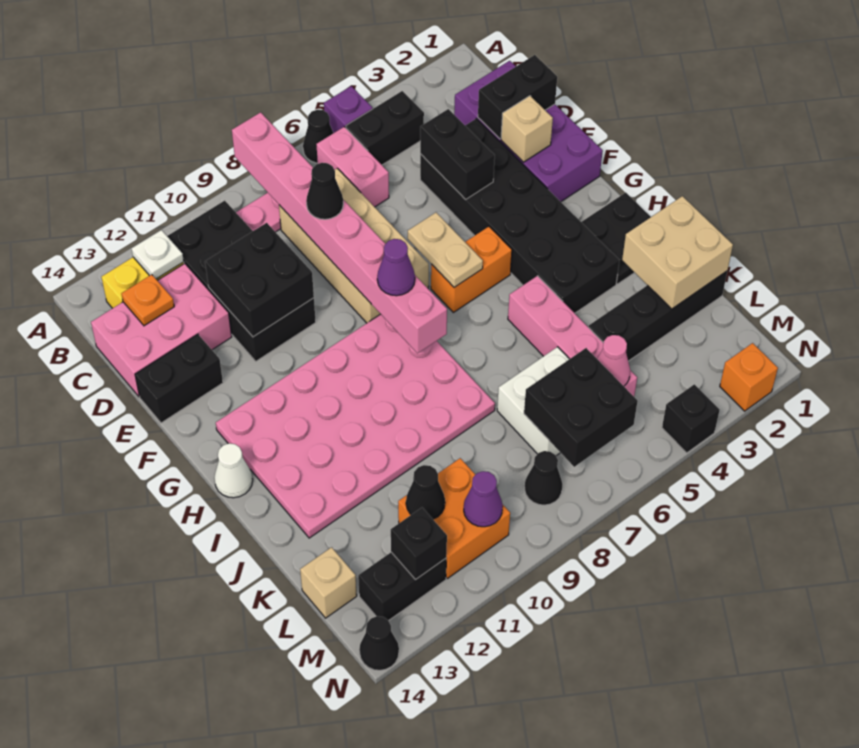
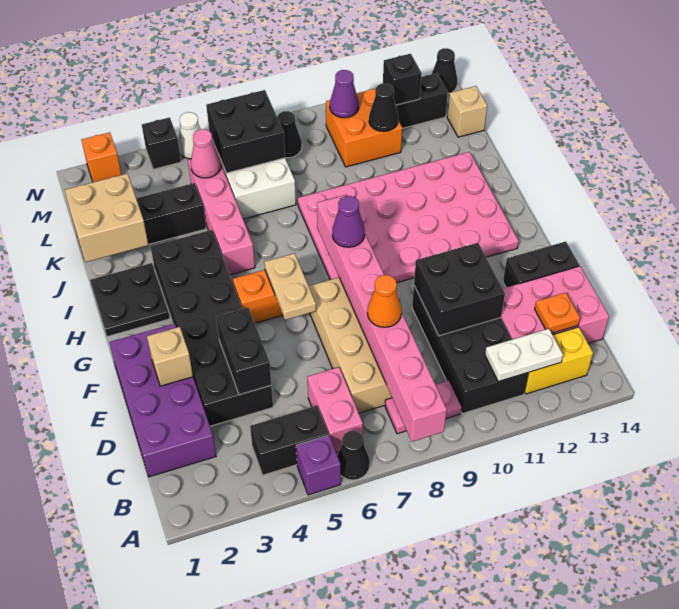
white plate B12 level 2 -> white plate B11:B12 level 2
black brick D1:D2 level 2 -> none
black cone D8 level 3 -> orange cone D8 level 3
white cone H14 level 1 -> white cone N5 level 1

